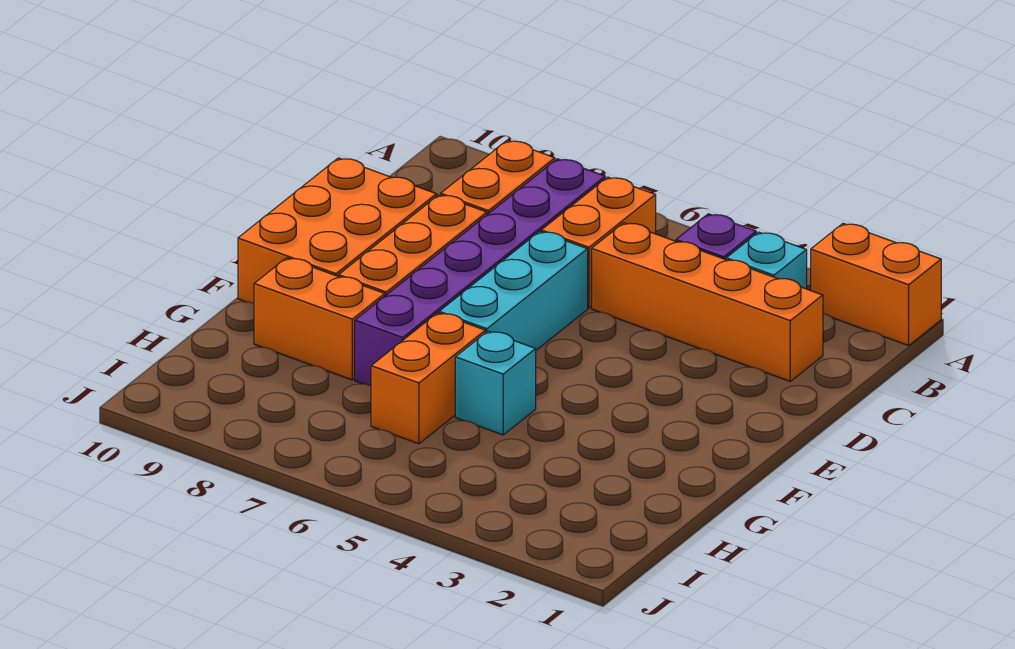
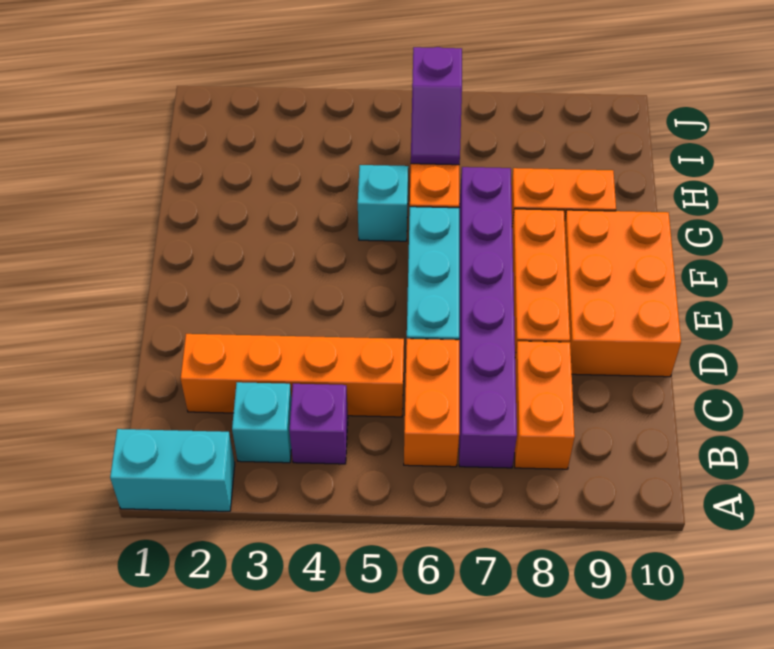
orange brick A1:A2 level 1 -> cyan brick A1:A2 level 1
none -> purple slope H6:I6 level 2 top I

